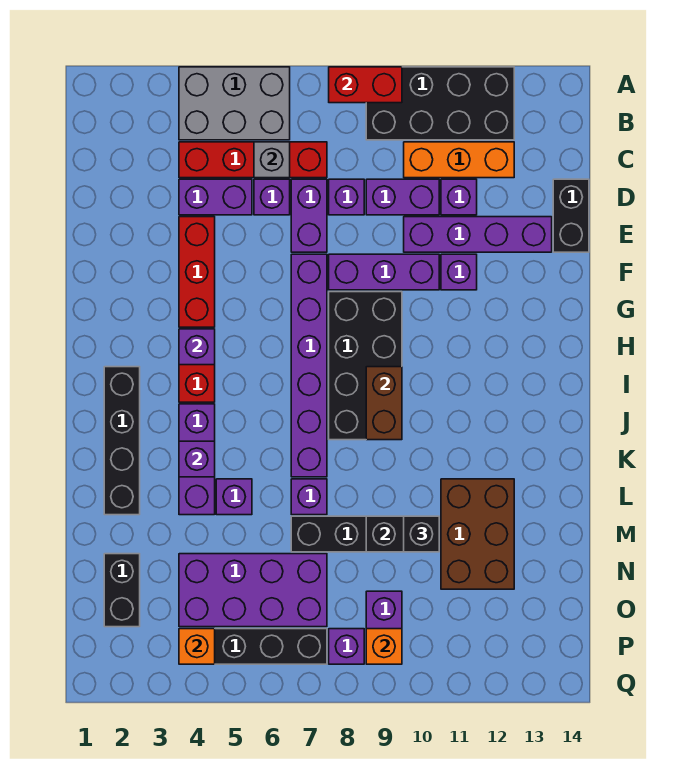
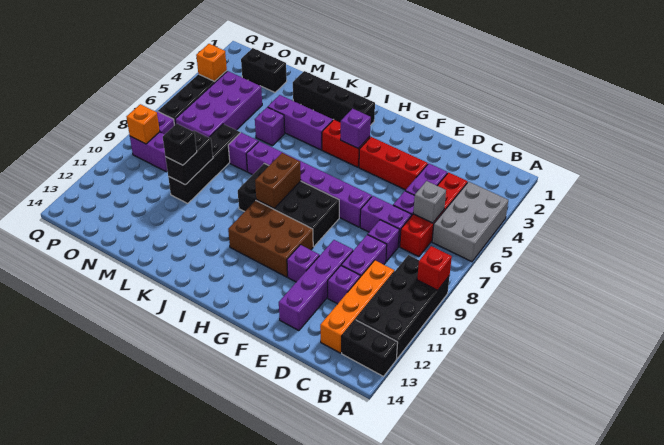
red brick A8:A9 level 2 -> red brick A9 level 2
orange brick C10:C12 level 1 -> orange brick C10:C13 level 1
black brick D14:E14 level 1 -> black brick A13:B13 level 1
purple brick F8:F10 level 1 -> none
brown brick I9:J9 level 2 -> brown brick I8:I9 level 2
purple brick K4 level 2 -> none
brown brick L11:N12 level 1 -> brown brick G10:I11 level 1

